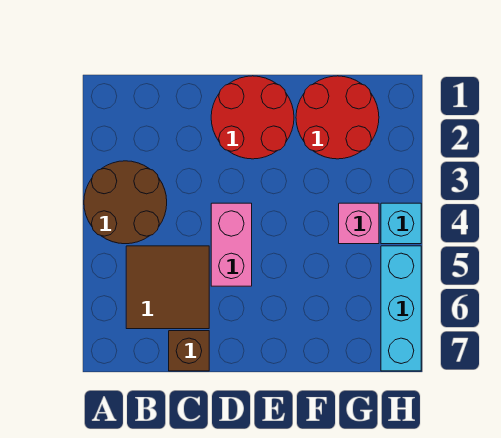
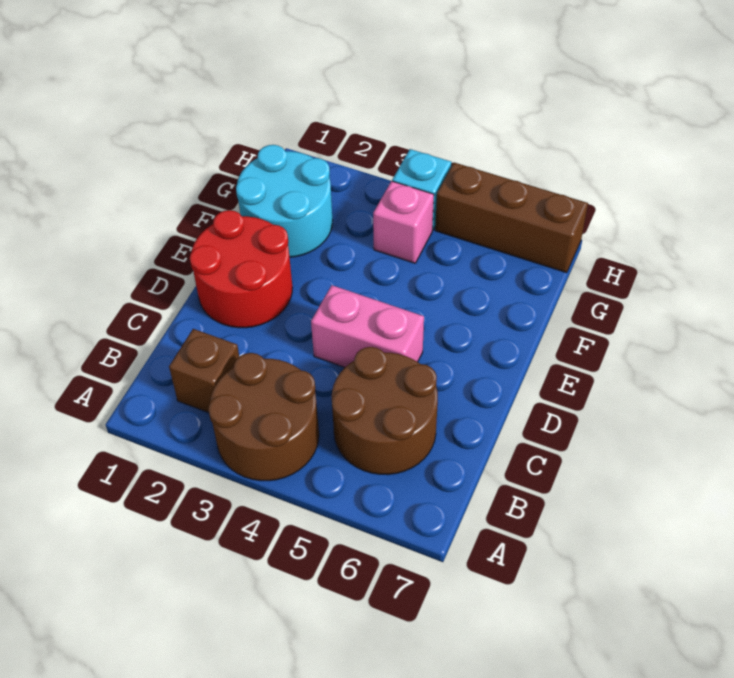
brown tile B5:C6 level 1 -> brown round brick B5:C6 level 1
brown brick C7 level 1 -> brown brick B2 level 1
red round brick F1:G2 level 1 -> cyan round brick F1:G2 level 1
cyan brick H5:H7 level 1 -> brown brick H5:H7 level 1

